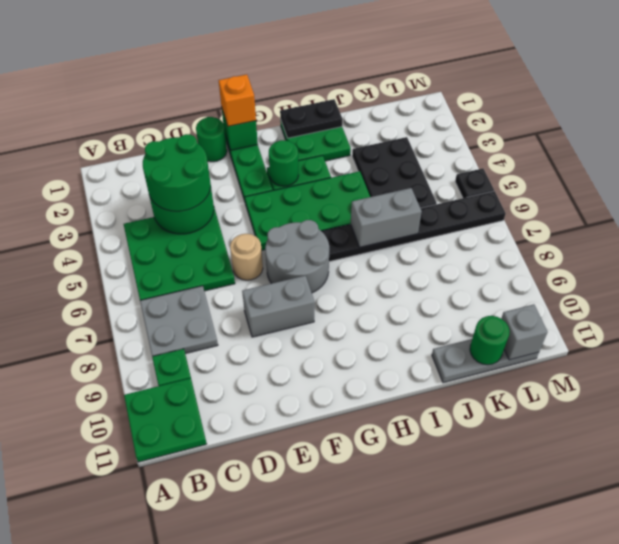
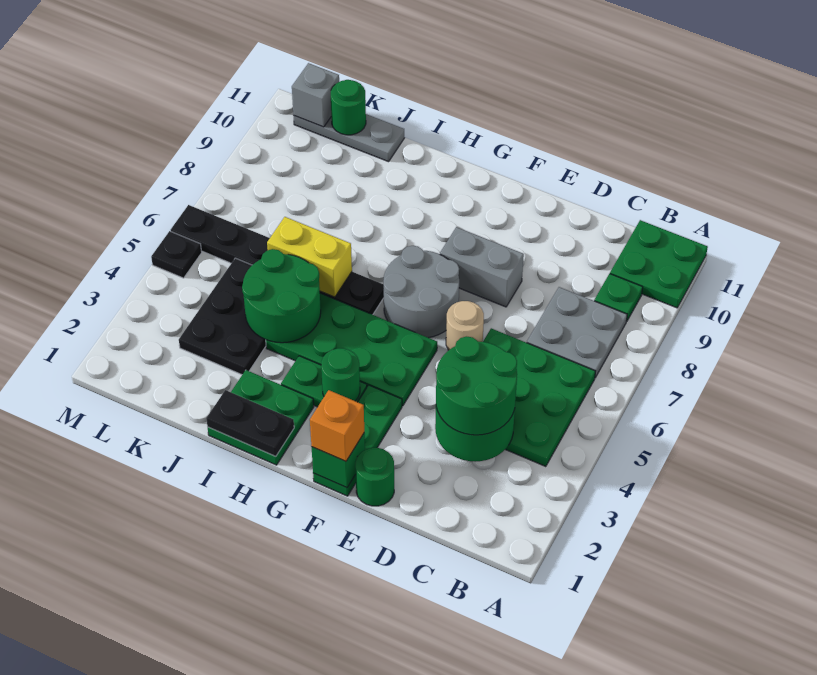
none -> green round brick I4:J5 level 2
grey brick I6:J6 level 2 -> yellow brick I6:J6 level 2

